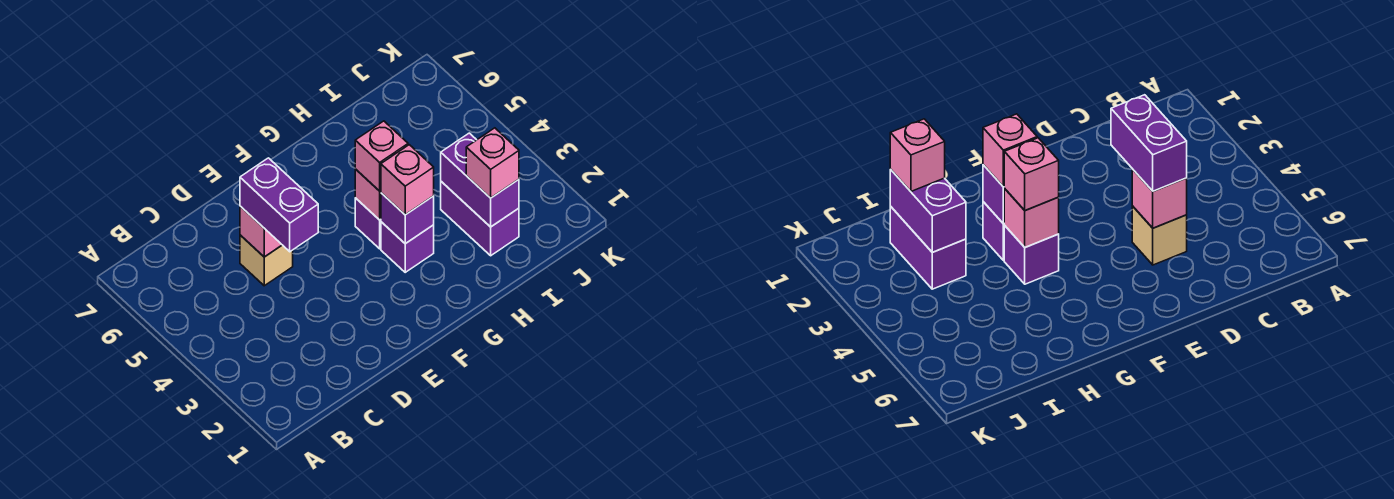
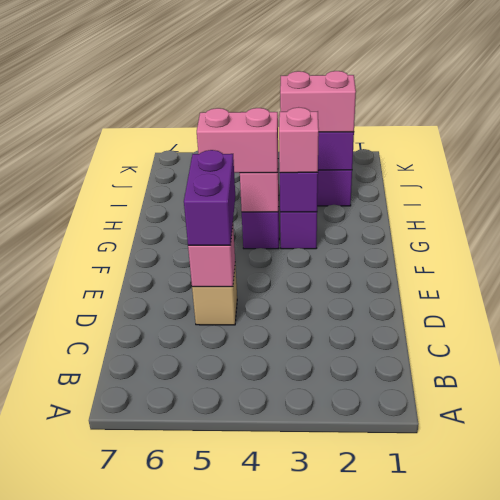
purple brick D4:D5 level 3 -> purple brick D5:E5 level 3
pink brick G4 level 3 -> pink brick G4:G5 level 3
pink brick I2 level 3 -> pink brick I2:I3 level 3

